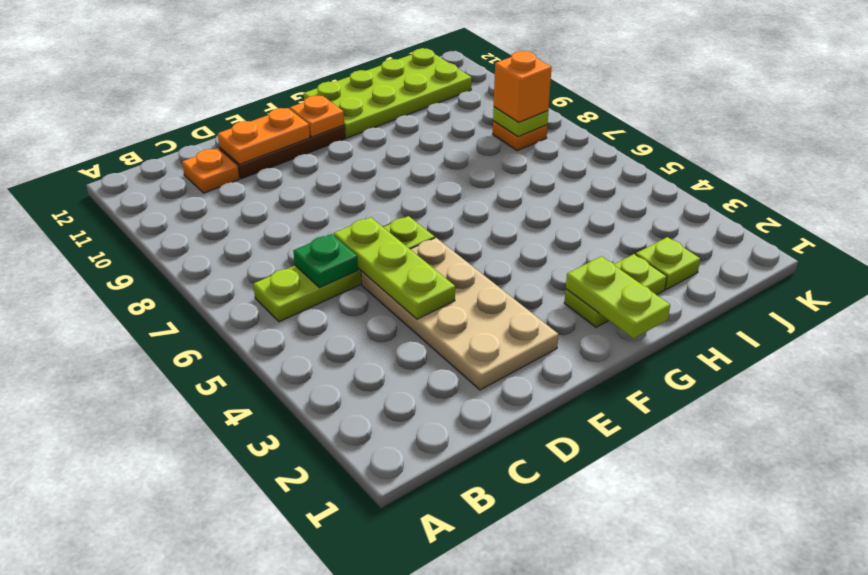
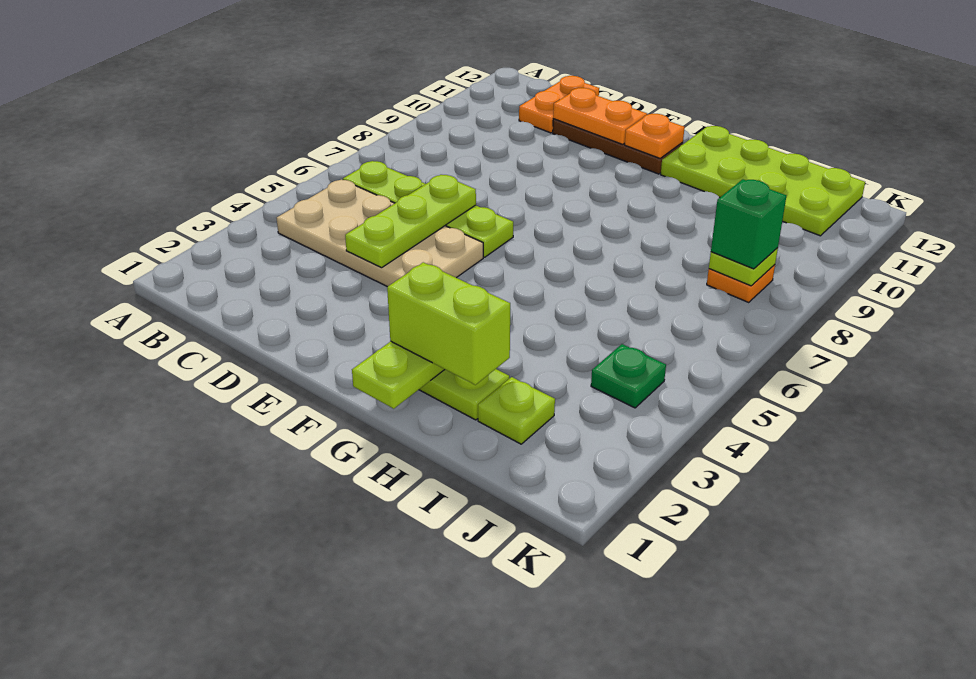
green plate C6 level 2 -> green plate J4 level 1
orange plate C11 level 1 -> orange plate C11:C12 level 1
tan plate D2:E5 level 1 -> tan plate B4:E5 level 1
none -> lime brick G2:H2 level 3
orange brick J8 level 3 -> green brick J8 level 3

